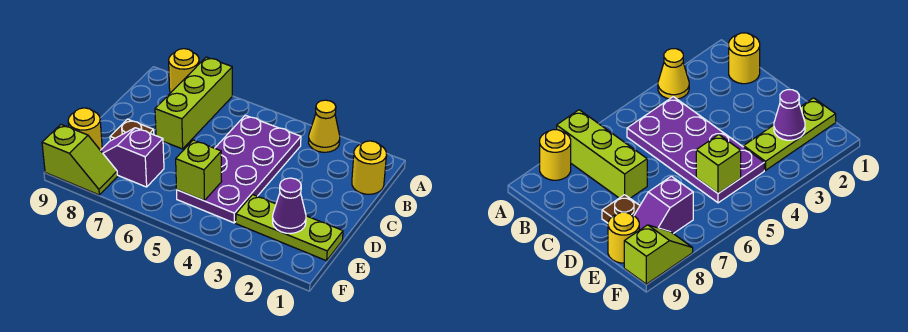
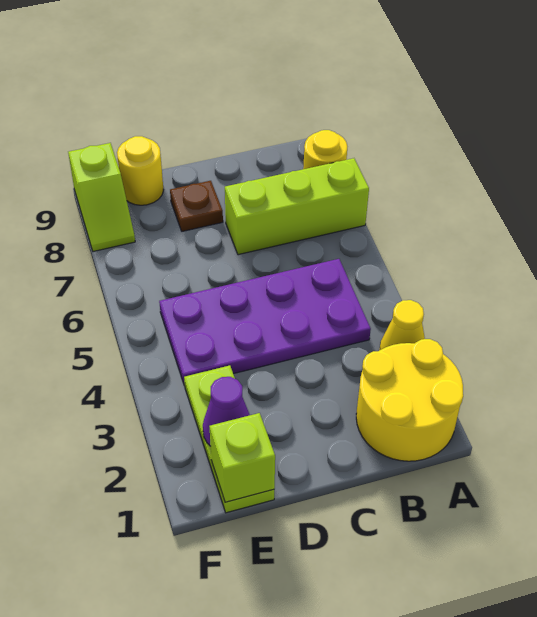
yellow round brick B1 level 1 -> yellow round brick A1:B2 level 1
lime brick E5 level 2 -> lime brick E1 level 2
purple slope E7:E8 level 1 top 7 -> none

